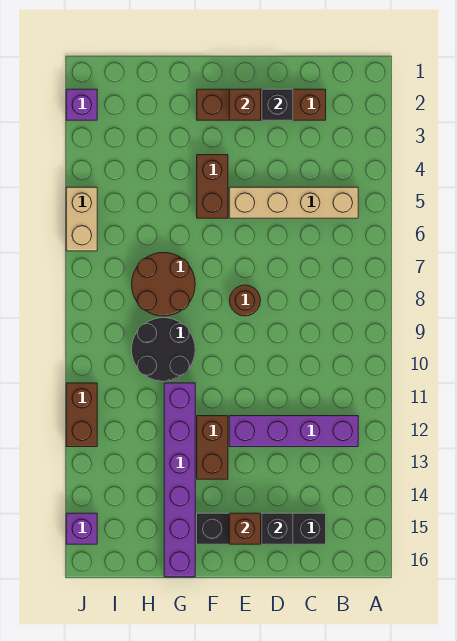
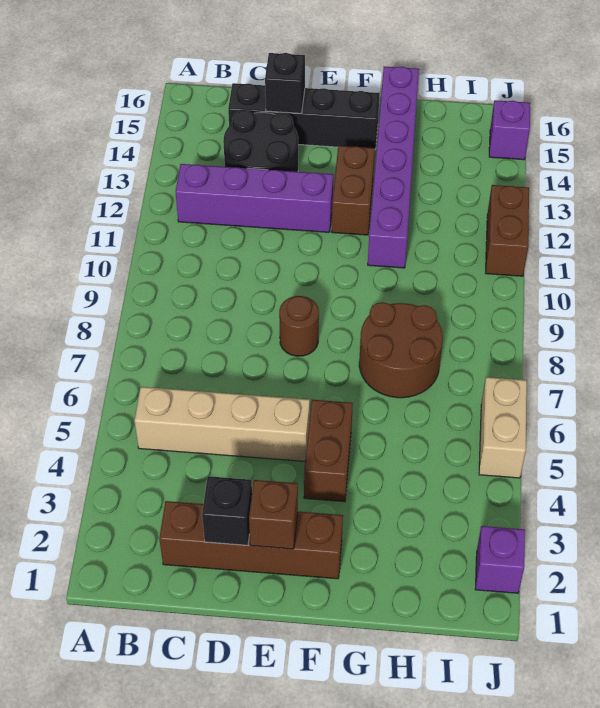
brown brick E15 level 2 -> none
black round brick G9:H10 level 1 -> black round brick C13:D14 level 1

